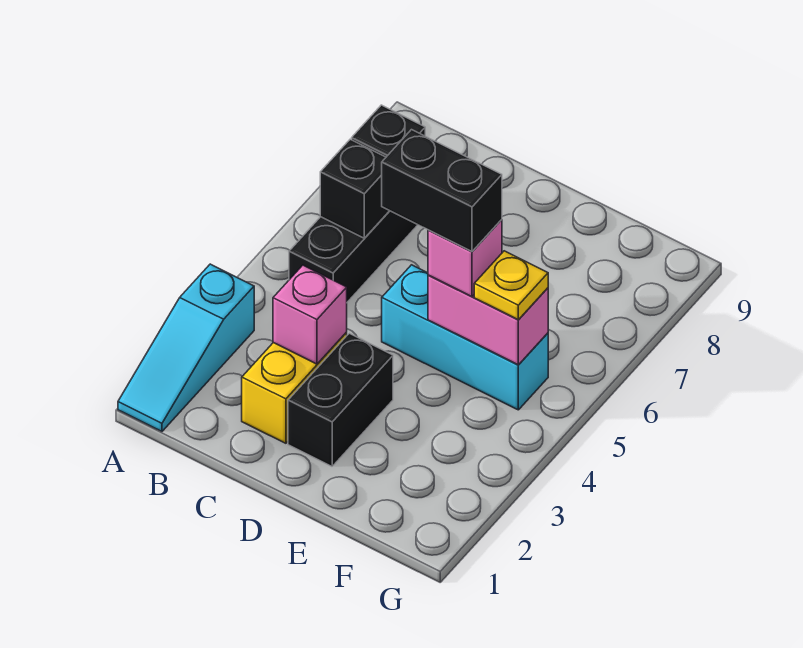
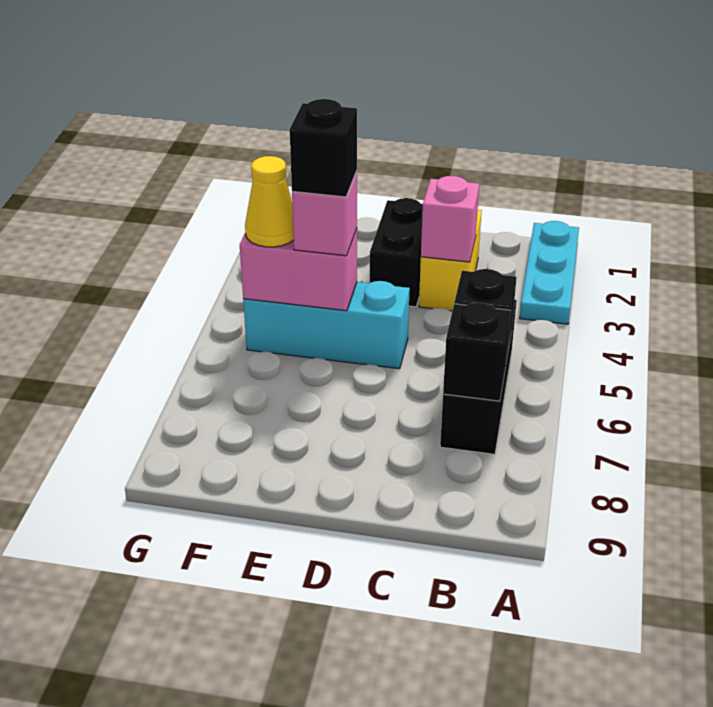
cyan slope A1:A3 level 1 top 3 -> cyan plate A1:A3 level 1
black brick D5:E5 level 4 -> black brick E5 level 4
yellow plate F5 level 3 -> yellow cone F5 level 3

